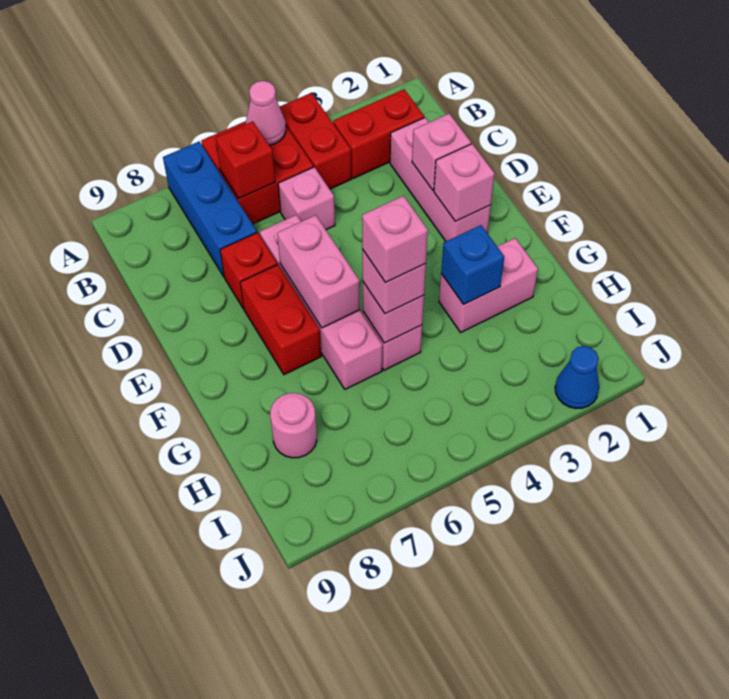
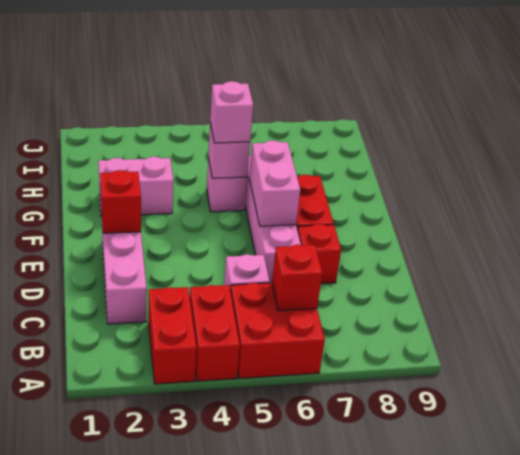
pink cone A5 level 2 -> none
blue brick A7:C7 level 1 -> none
red brick B2:B3 level 1 -> red brick A3:B3 level 1
pink brick D2 level 2 -> none
pink brick E2 level 2 -> red brick E2 level 2
blue brick G3 level 2 -> none
pink brick G5 level 4 -> none
pink round brick H8 level 1 -> none
blue cone J2 level 1 -> none

